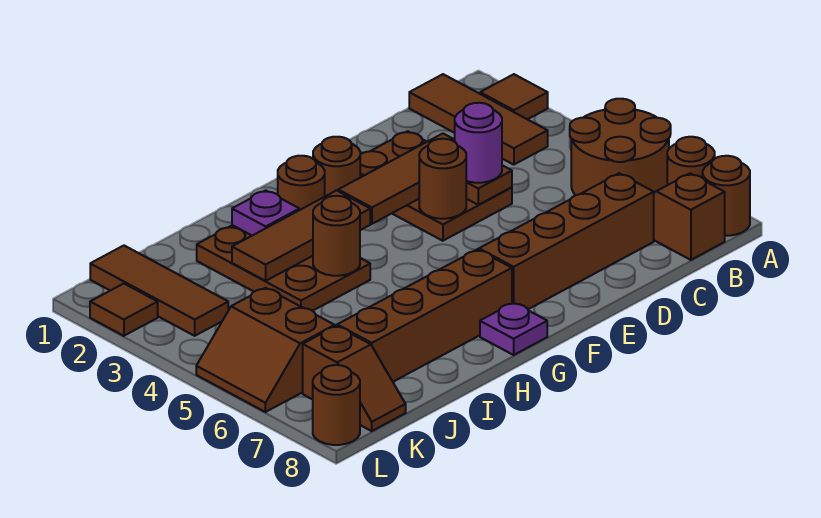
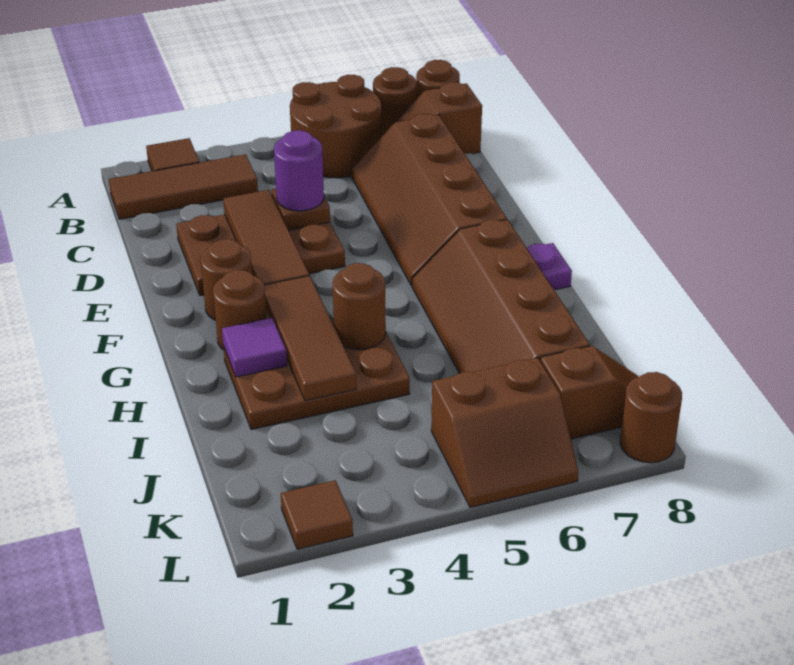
brown round brick E4 level 2 -> none
purple plate H2 level 2 -> purple tile H2 level 2
brown tile K1:K3 level 1 -> none

